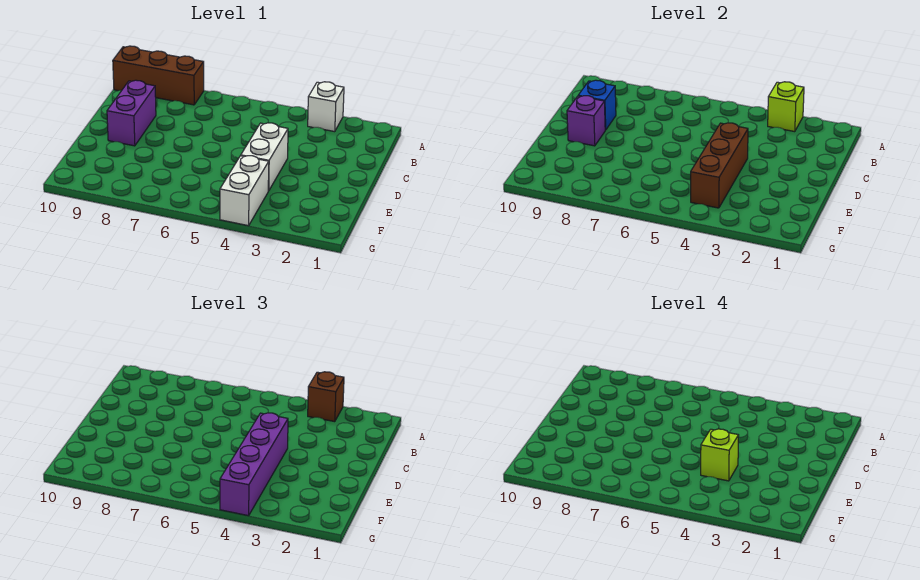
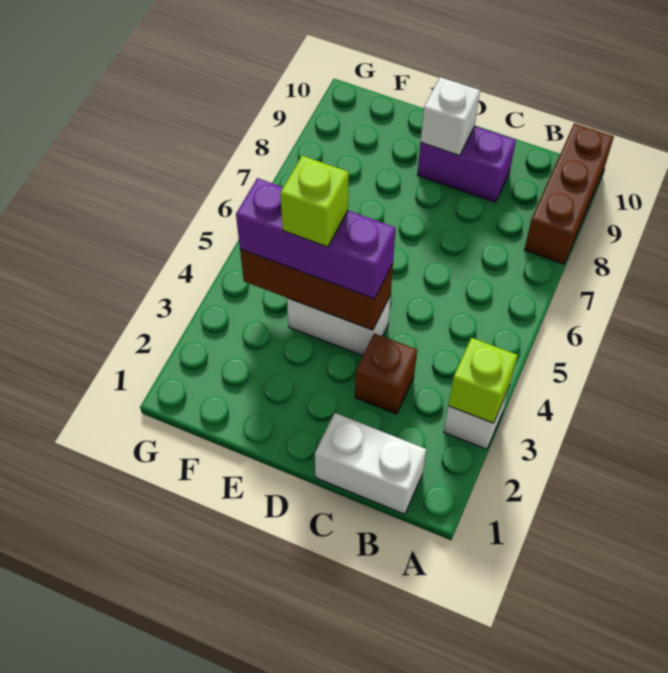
brown brick A3 level 3 -> brown brick C3 level 1
blue brick C9 level 2 -> none
purple brick D4:G4 level 3 -> purple brick D4:F4 level 3
purple brick D9 level 2 -> white brick D9 level 2
white brick F4:G4 level 1 -> white brick B1:C1 level 1

